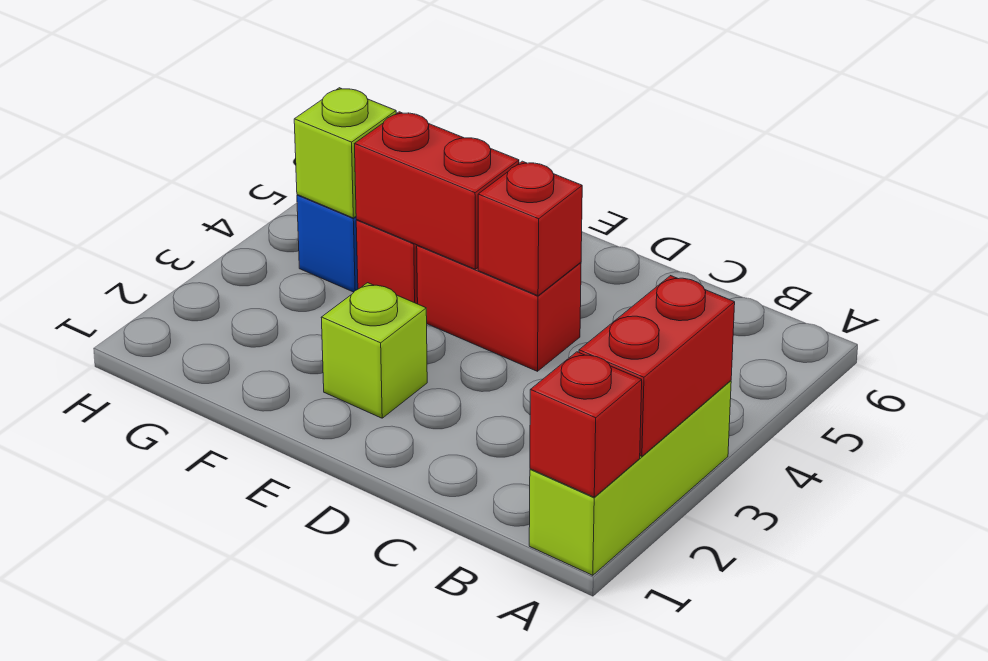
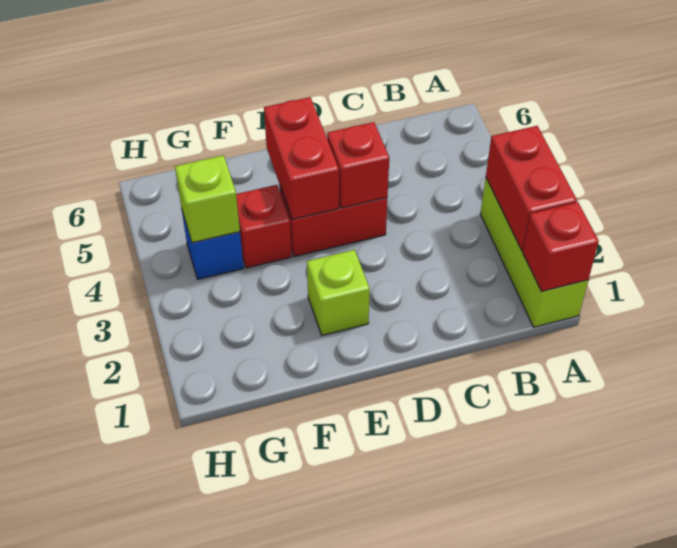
red brick E4:F4 level 2 -> red brick E4:E5 level 2

